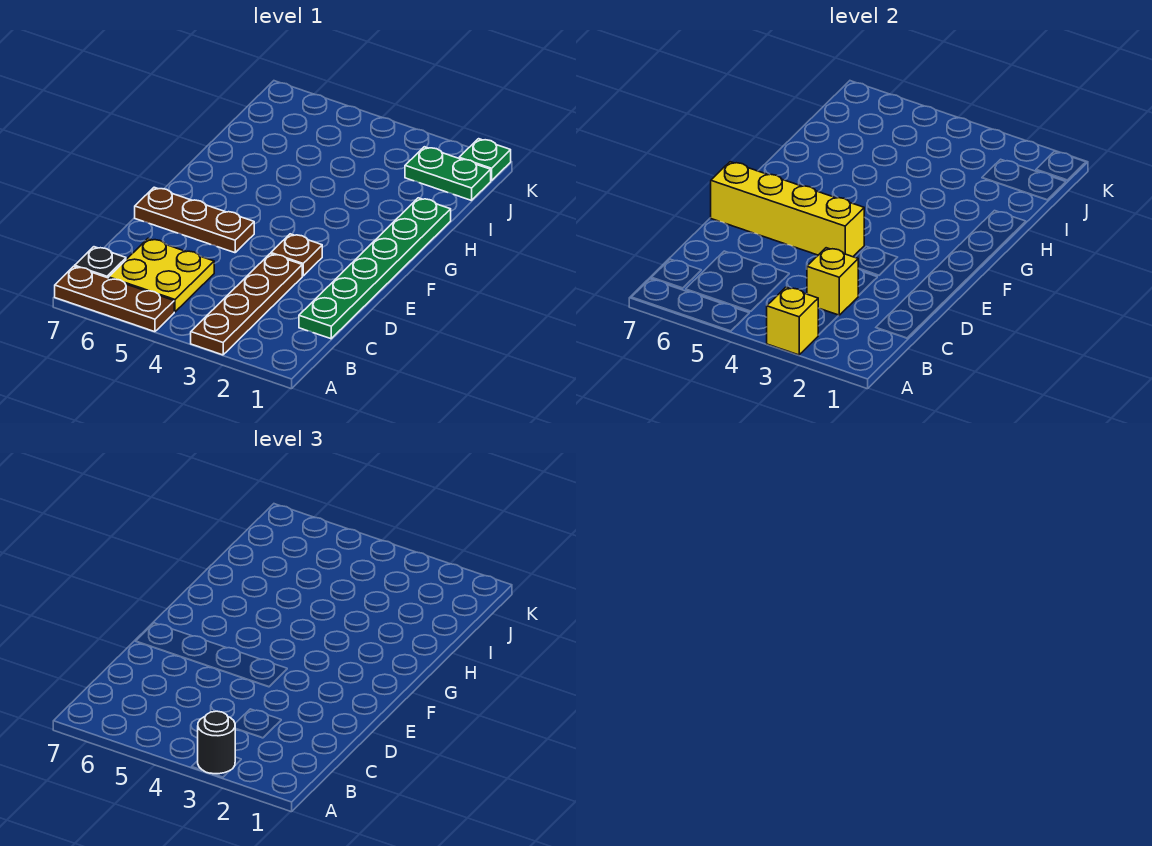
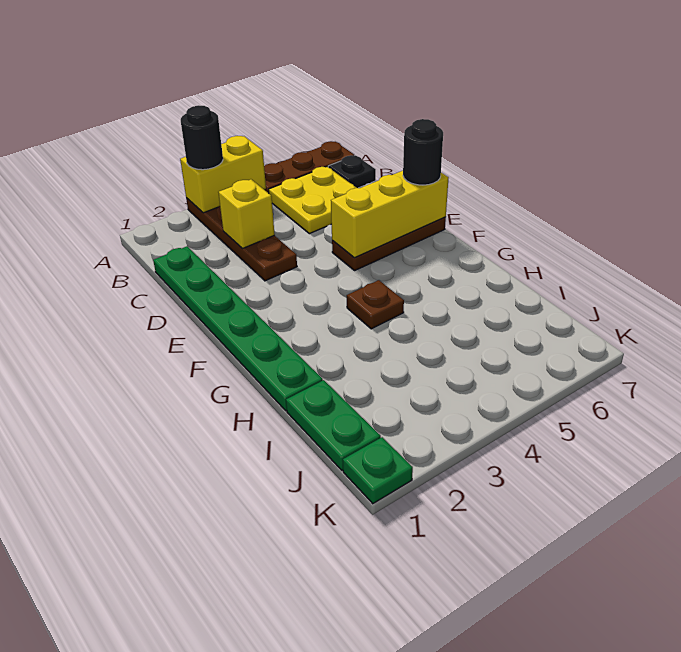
yellow brick A3 level 2 -> yellow brick A3:A4 level 2
brown plate E3 level 1 -> brown plate G4 level 1
yellow brick E4:E7 level 2 -> yellow brick E5:E7 level 2
none -> black round brick E7 level 3
green plate J1:J2 level 1 -> green plate I1:J1 level 1

